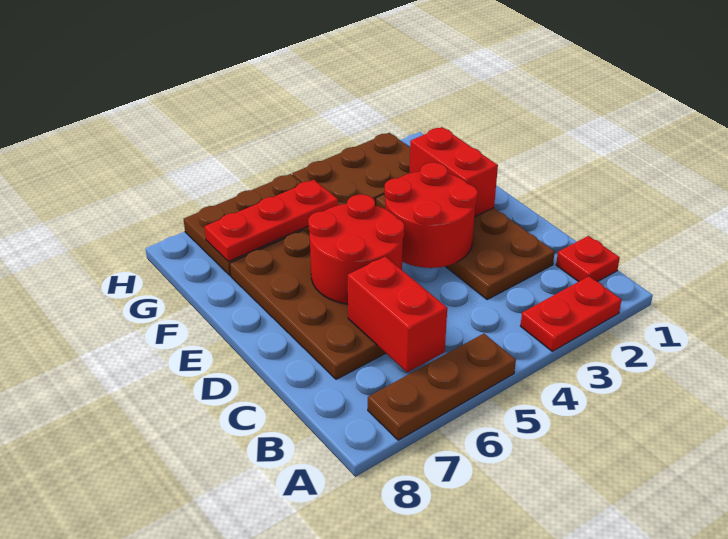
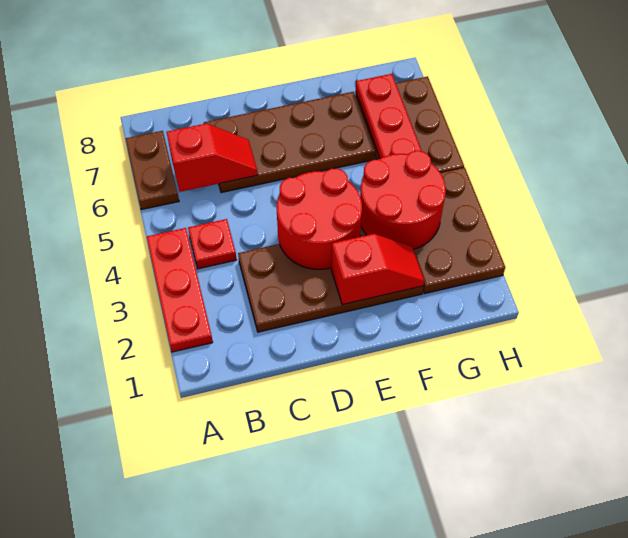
red plate A2:A3 level 1 -> red plate A2:A4 level 1
brown plate A5:A7 level 1 -> brown plate A6:A7 level 1
red plate B1 level 1 -> red plate B4 level 1
red brick B6:C6 level 2 -> red slope B6:C6 level 2 top B
red round brick D5:E6 level 2 -> red round brick F3:G4 level 2
red brick E2:F2 level 2 -> red slope E2:F2 level 2 top E

